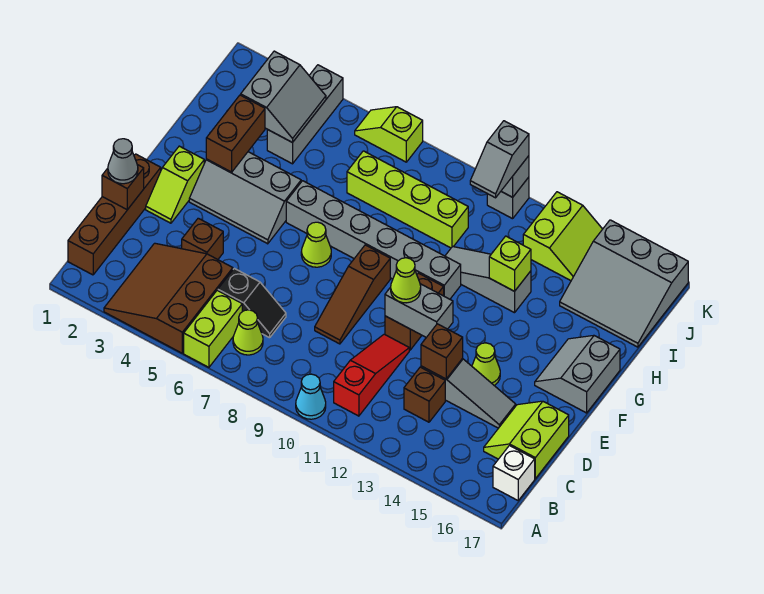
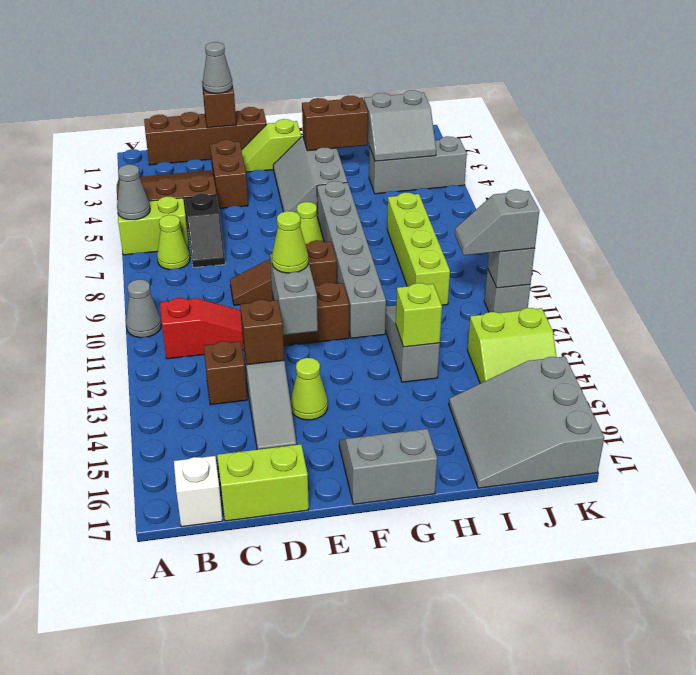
none -> grey cone A6 level 2
cyan cone A10 level 1 -> grey cone A10 level 1
brown brick D4 level 1 -> brown brick D3:D4 level 1
lime slope K6:K7 level 1 top 7 -> none

